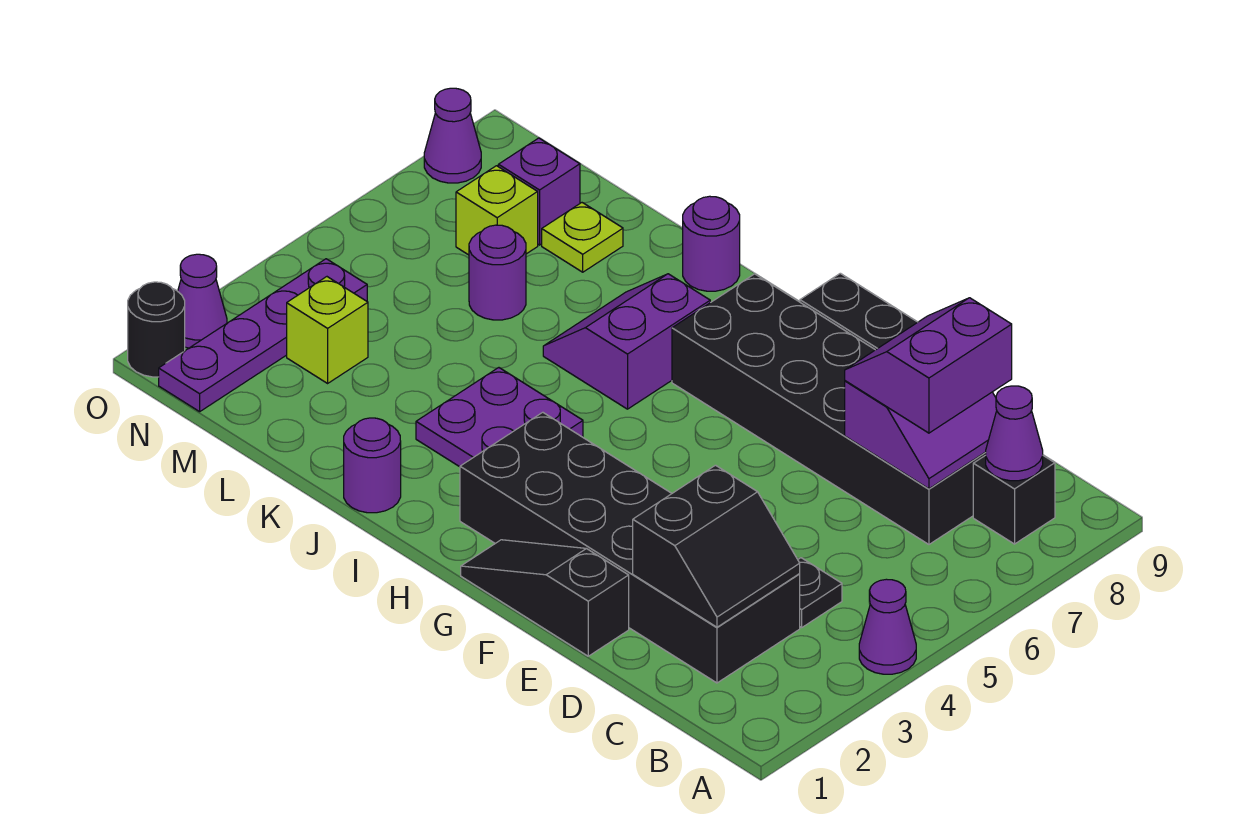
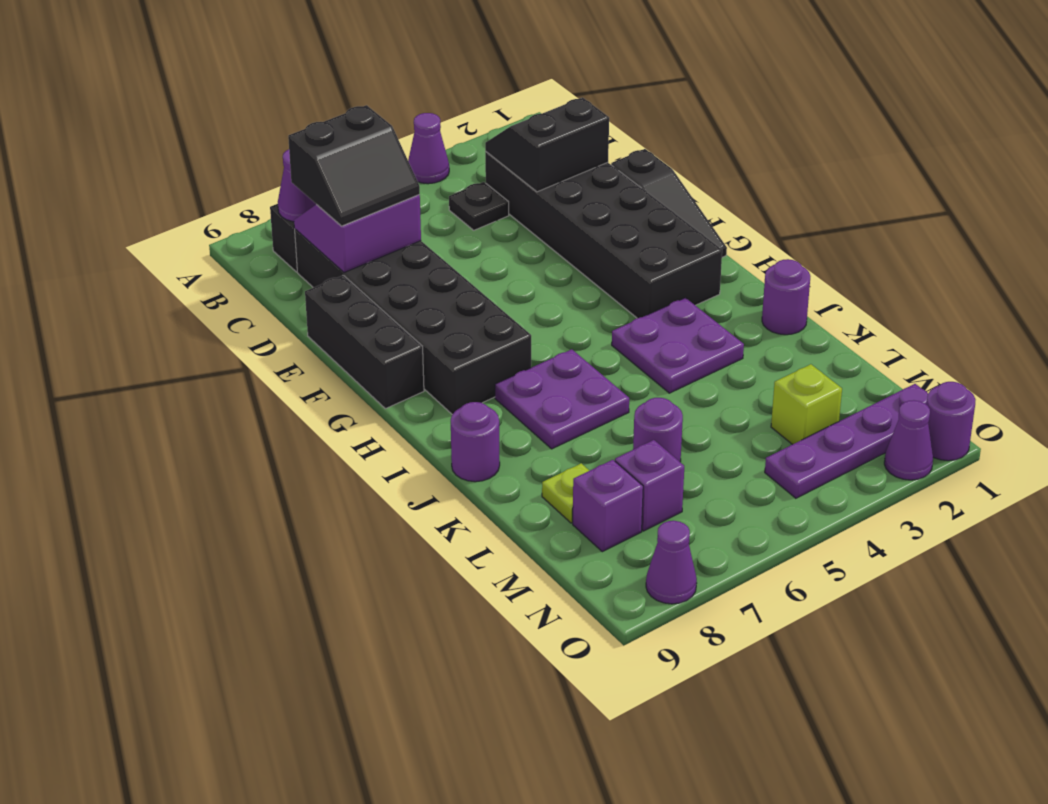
purple slope C7:D8 level 3 top C -> black slope C7:D8 level 3 top C
purple slope I6:J7 level 1 top I -> purple plate I6:J7 level 1
lime brick M7 level 1 -> purple brick M7 level 1
black round brick O1 level 1 -> purple round brick O1 level 1

